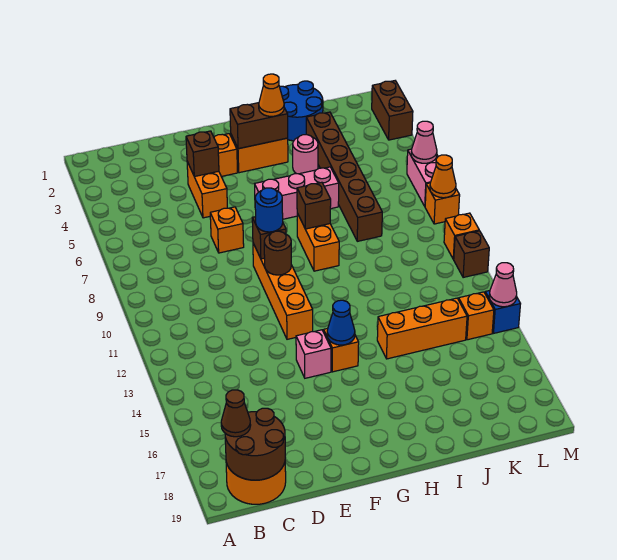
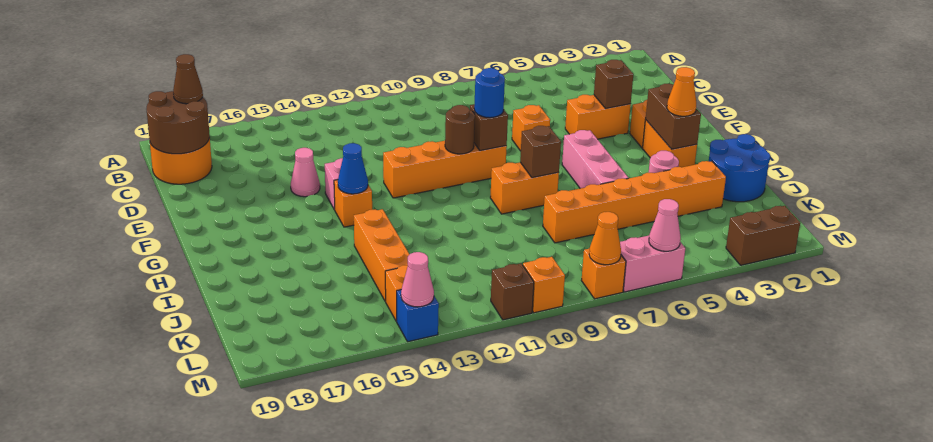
none -> pink cone E15 level 1
brown brick J3:J8 level 1 -> orange brick J3:J8 level 1

